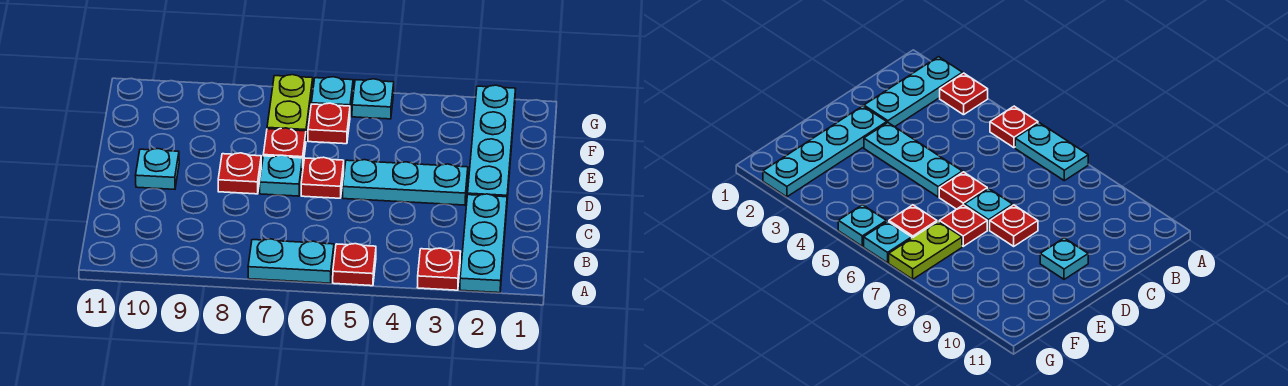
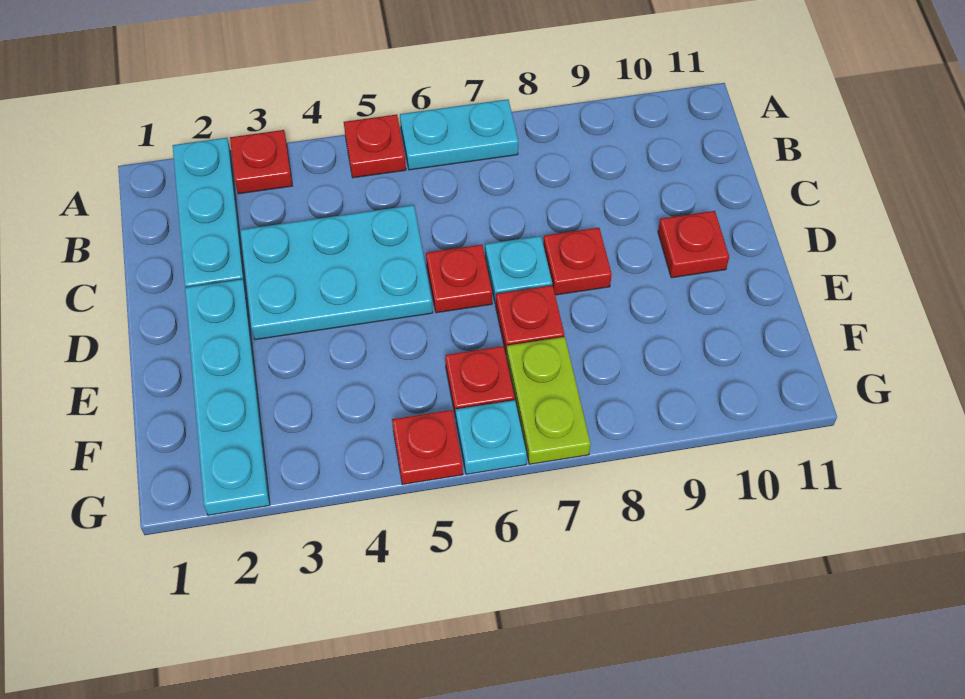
cyan plate D3:D5 level 1 -> cyan plate C3:D5 level 1
cyan plate D10 level 1 -> red plate D10 level 1
cyan plate G5 level 1 -> red plate G5 level 1

